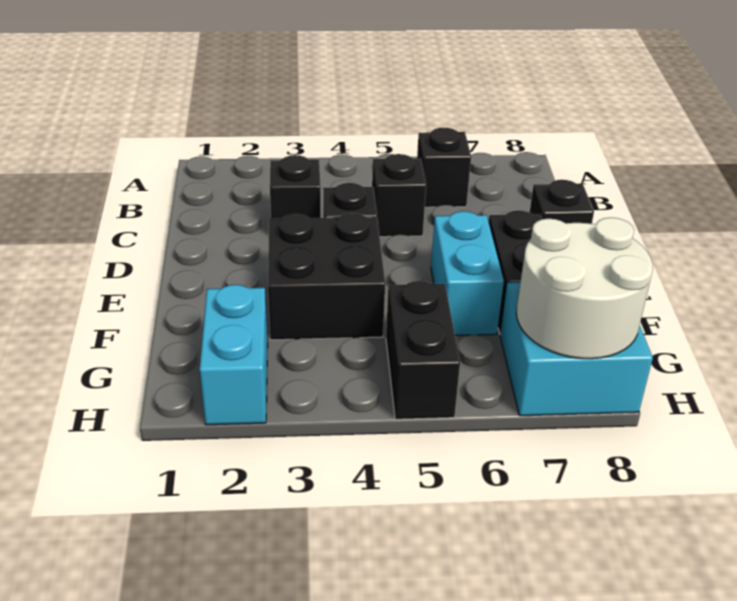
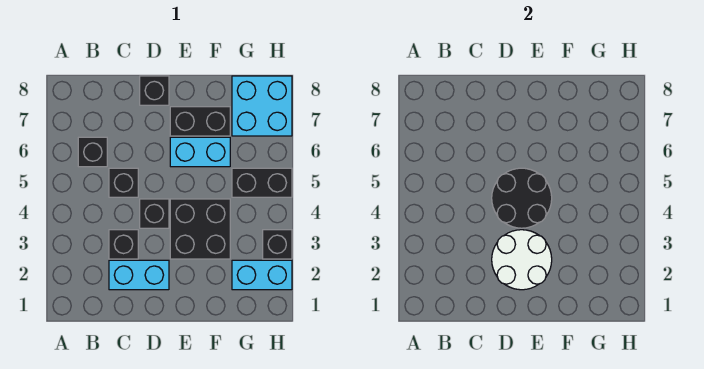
none -> cyan brick C2:D2 level 1
none -> black round brick D4:E5 level 2
white round brick G7:H8 level 2 -> white round brick D2:E3 level 2
none -> black brick H3 level 1

